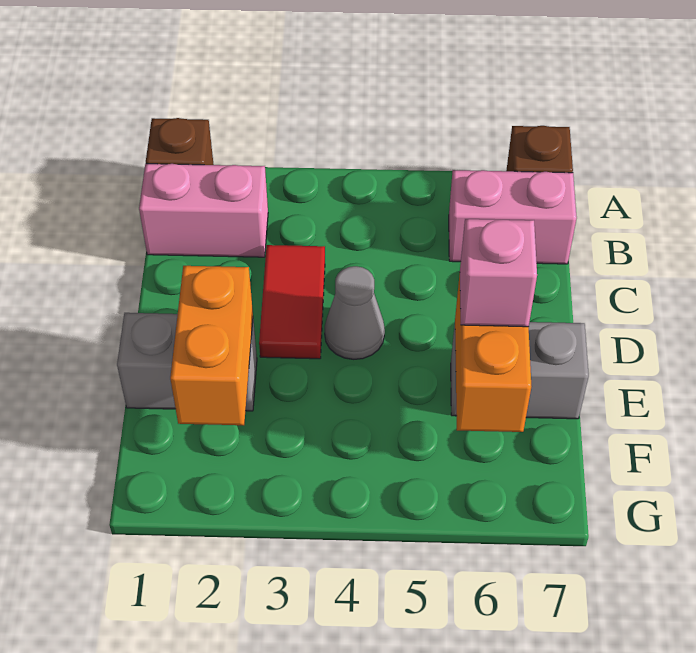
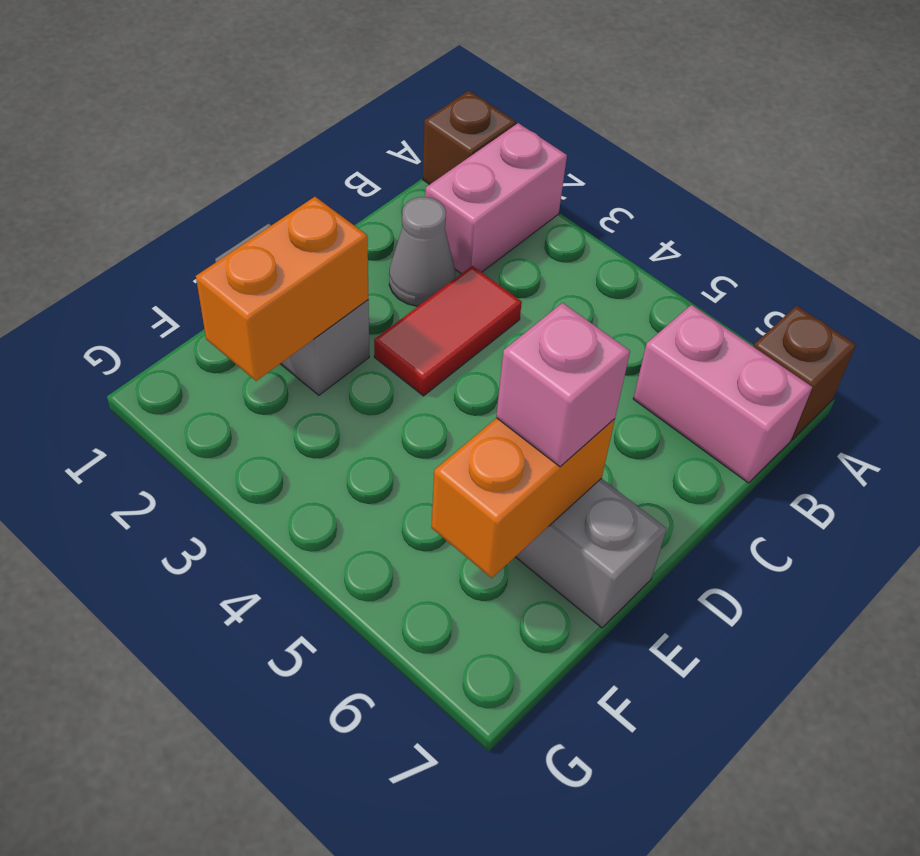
pink brick B1:B2 level 1 -> pink brick A2:B2 level 1
grey cone D4 level 1 -> grey cone C2 level 1

